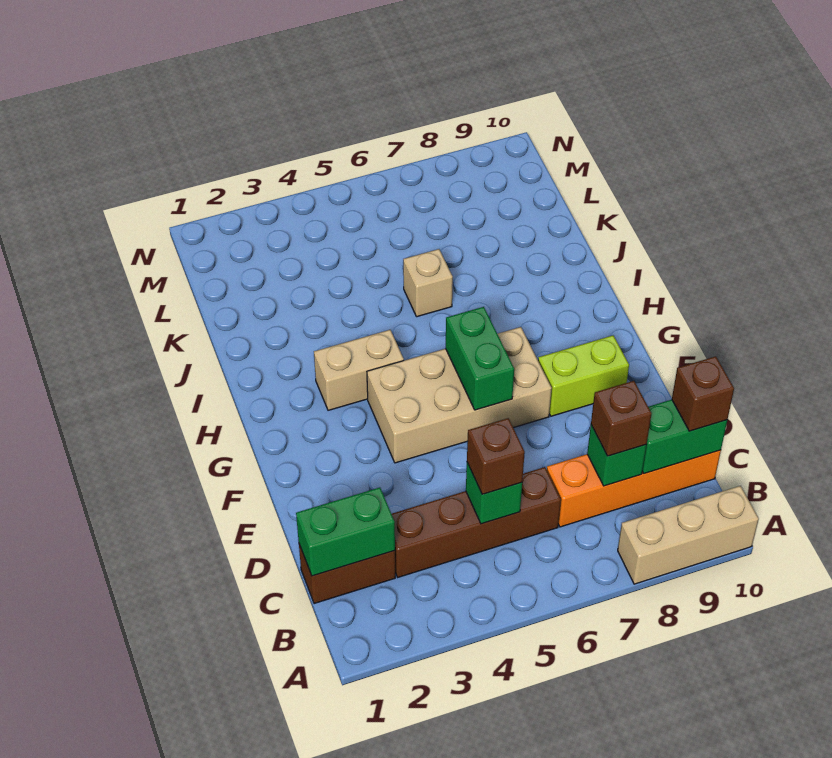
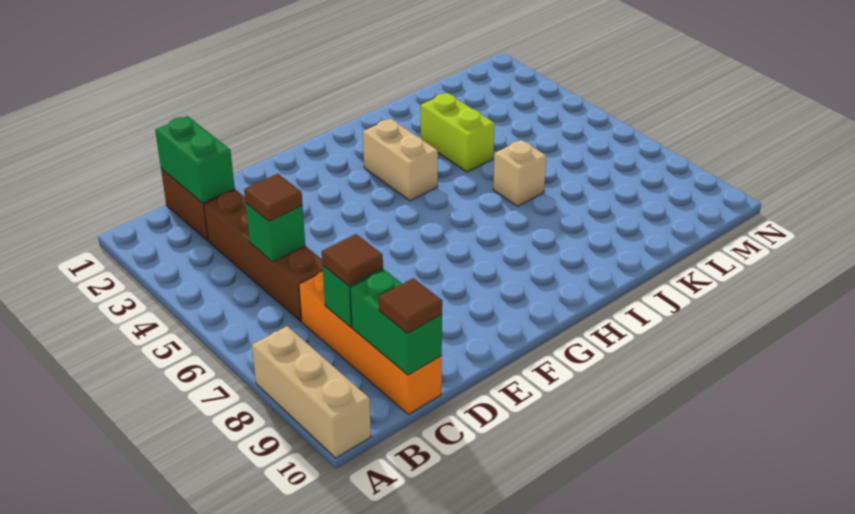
brown brick C5 level 3 -> brown tile C5 level 3
brown brick C8 level 3 -> brown tile C8 level 3
brown brick C10 level 3 -> brown tile C10 level 3
tan brick F4:G7 level 1 -> none
green brick F6:G6 level 2 -> none
lime brick F8:F9 level 1 -> lime brick J3:J4 level 1

